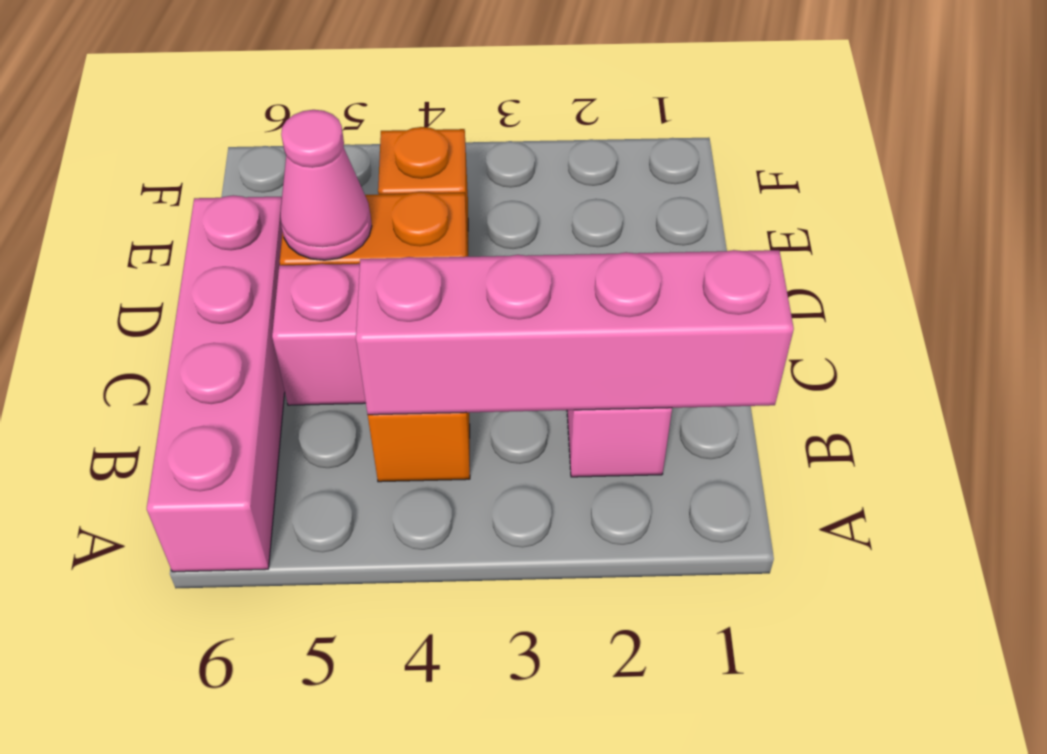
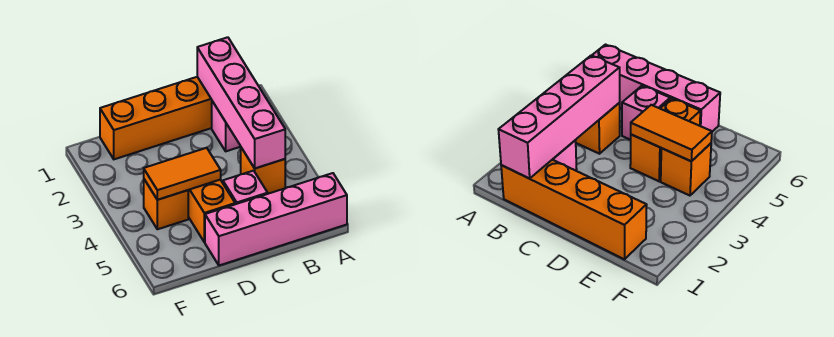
none -> orange brick B1:E1 level 1
none -> orange tile D4:E4 level 2
pink cone D5 level 2 -> none

